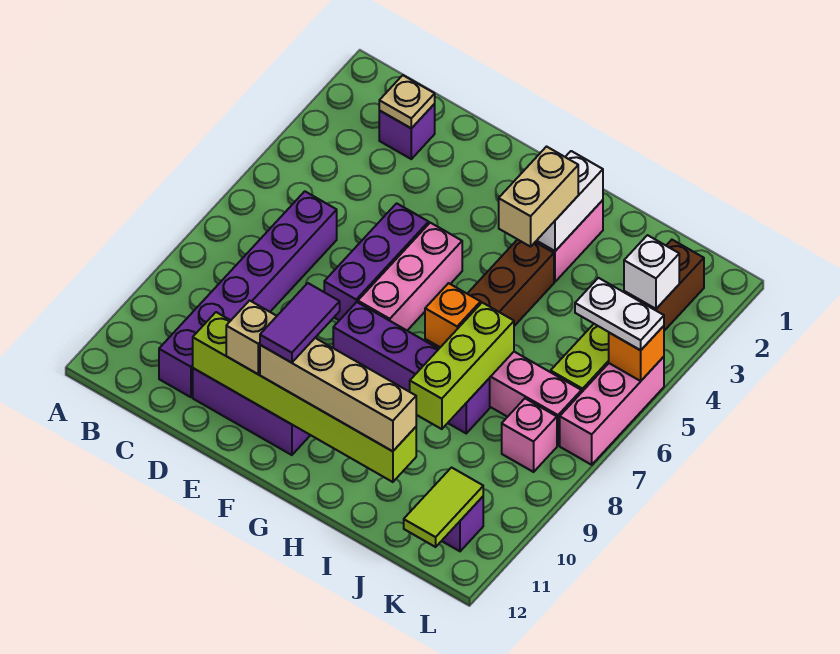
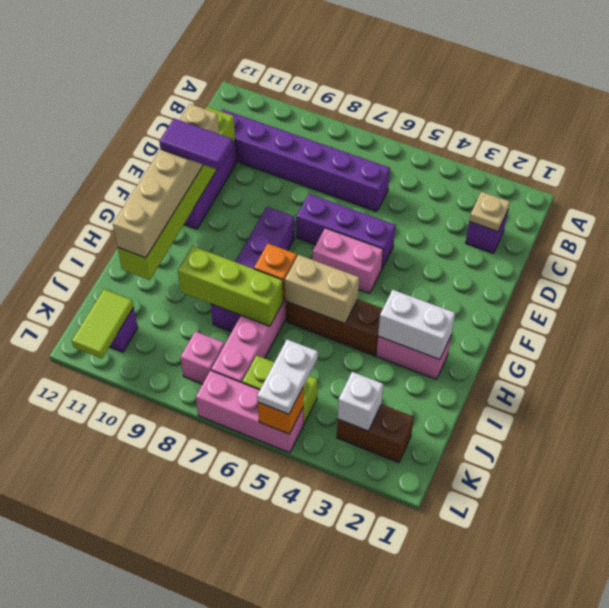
pink brick F5:F7 level 1 -> pink brick F5:F6 level 1
tan brick H3:H4 level 3 -> tan brick H5:H6 level 2
lime tile K11:K12 level 2 -> lime tile K11:L11 level 2

